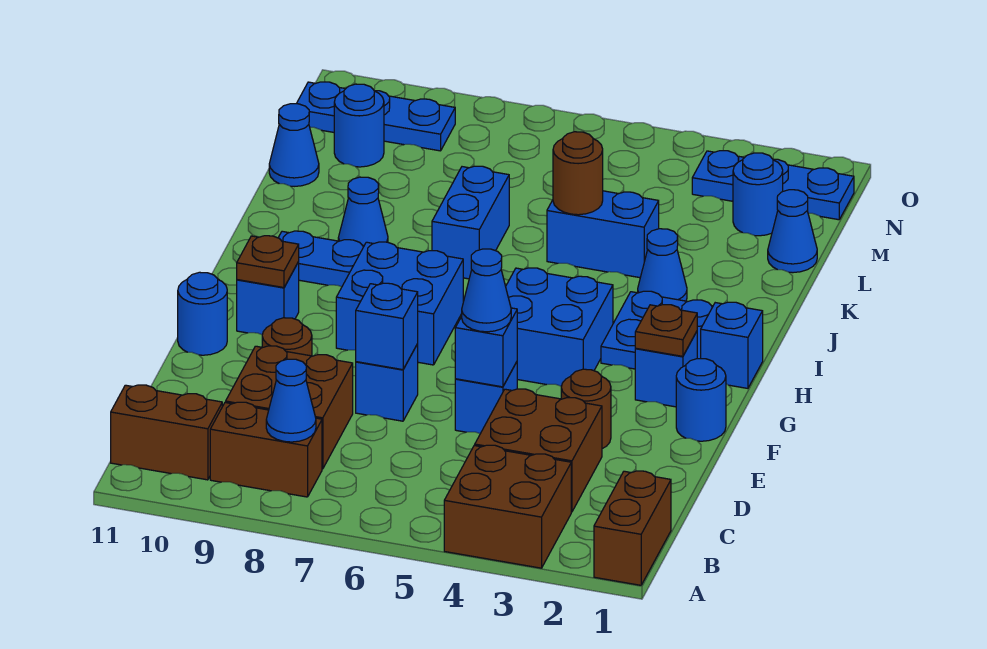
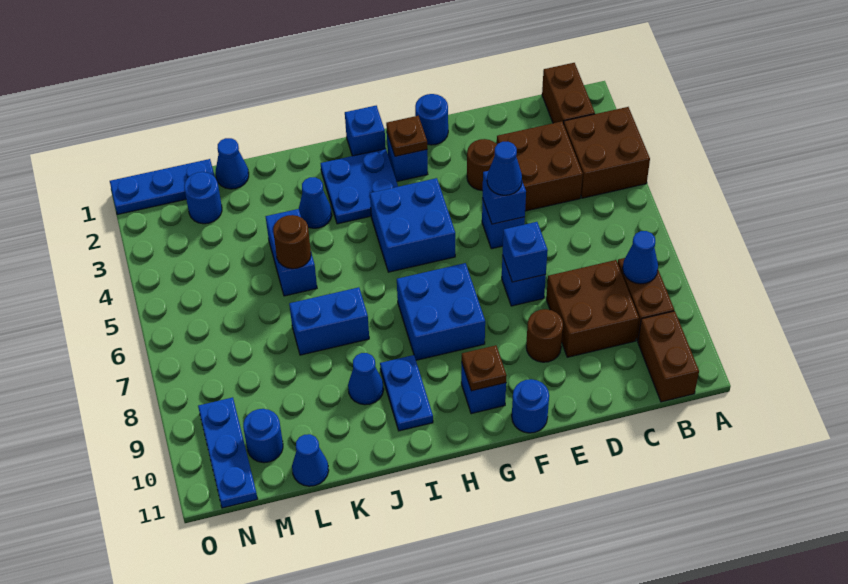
brown brick A1:B1 level 1 -> brown brick B1:B2 level 1
blue plate N1:N3 level 1 -> blue plate M1:O1 level 1

